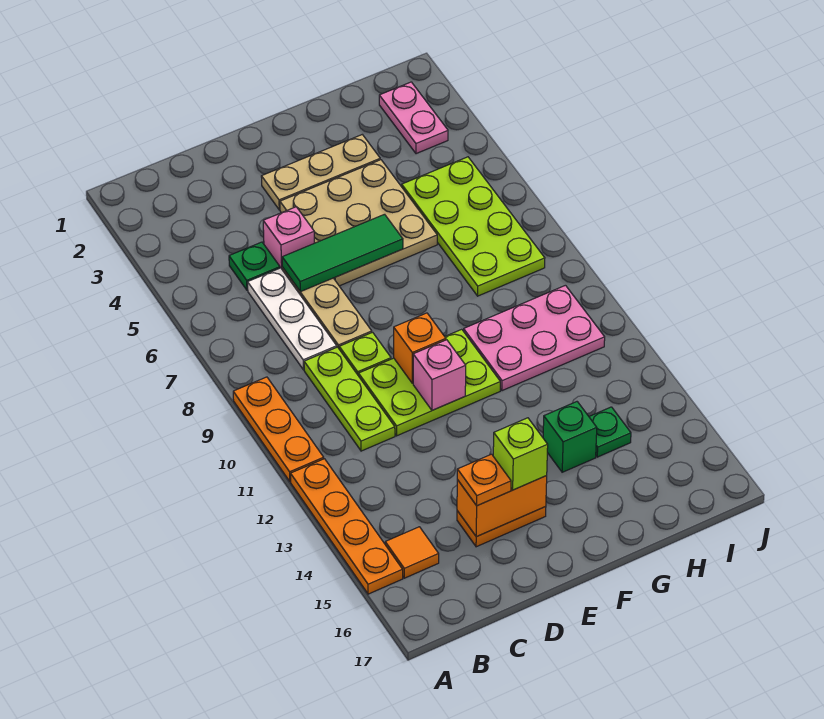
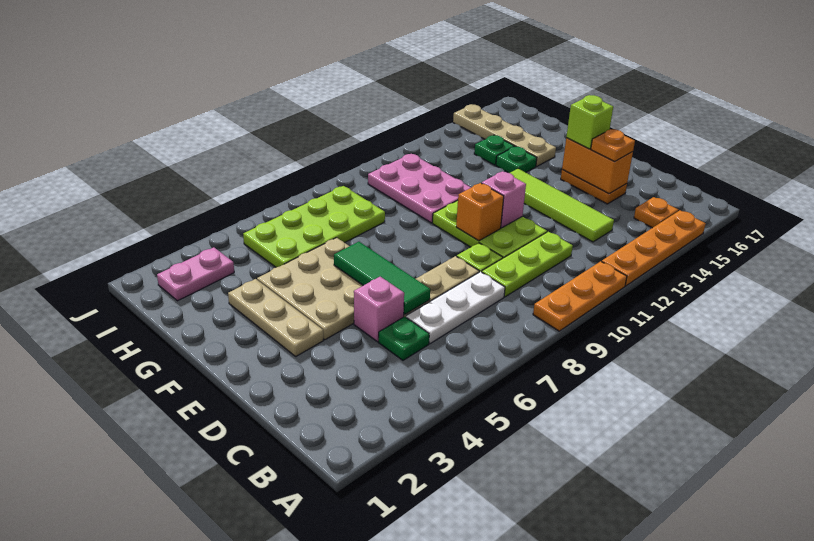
orange tile B15 level 1 -> orange plate B15 level 1
none -> lime tile C13:F13 level 1
green brick G14 level 1 -> green plate G14 level 1
none -> tan plate G15:J15 level 1

